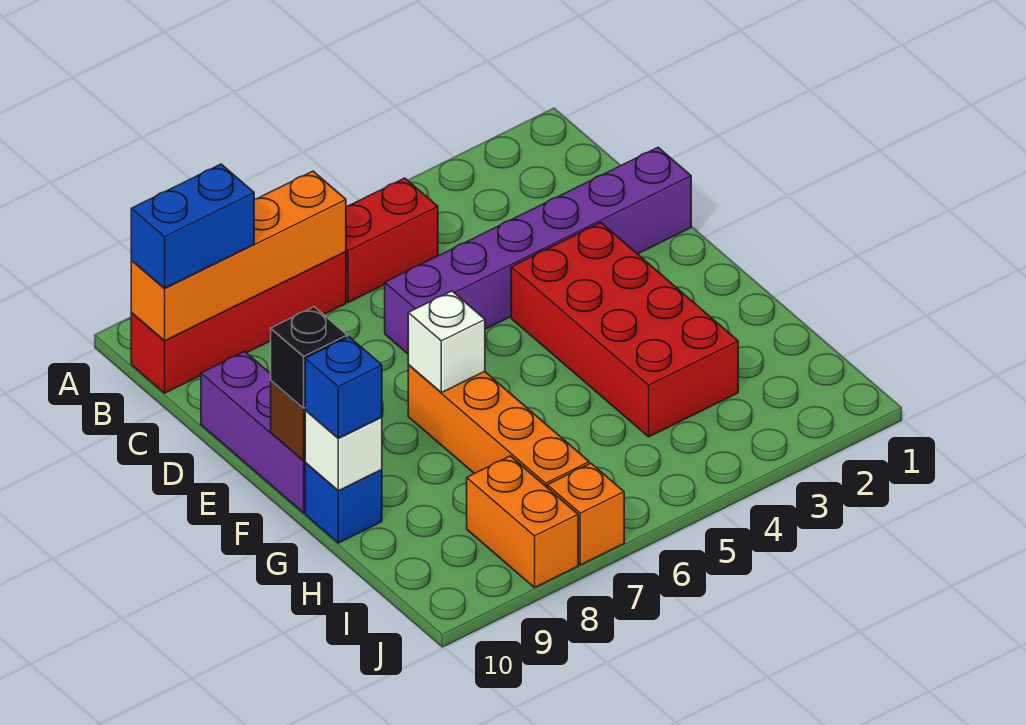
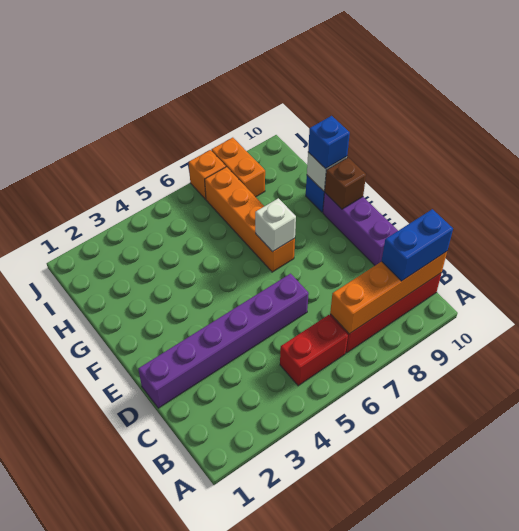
red brick E3:H4 level 1 -> none
black brick F10 level 3 -> none

